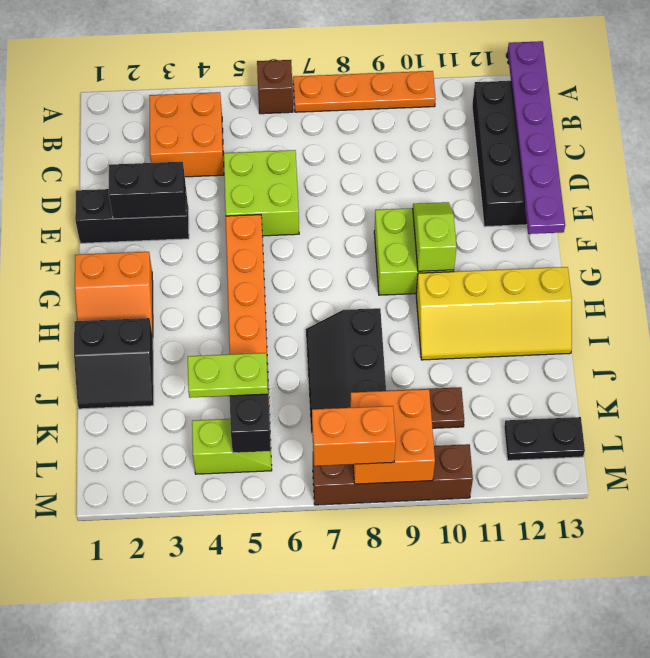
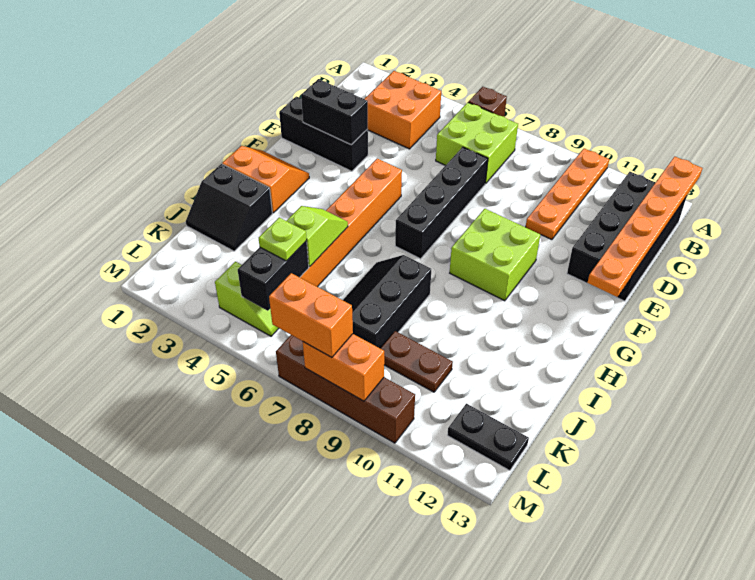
orange plate A7:A10 level 1 -> orange plate A10:D10 level 1
purple plate A13:F13 level 2 -> orange plate A13:F13 level 2
lime brick D5:E6 level 1 -> lime brick B6:C7 level 1
none -> black brick D7:G7 level 1
lime slope F10:G10 level 2 top G -> lime slope I5:J5 level 2 top J
orange slope G1:H2 level 1 top G -> orange slope G1:H2 level 1 top H
yellow slope H10:I13 level 1 top H -> none
lime plate K4:K5 level 3 -> lime plate K5 level 3
orange brick L8:M9 level 2 -> orange brick M8:M9 level 2

